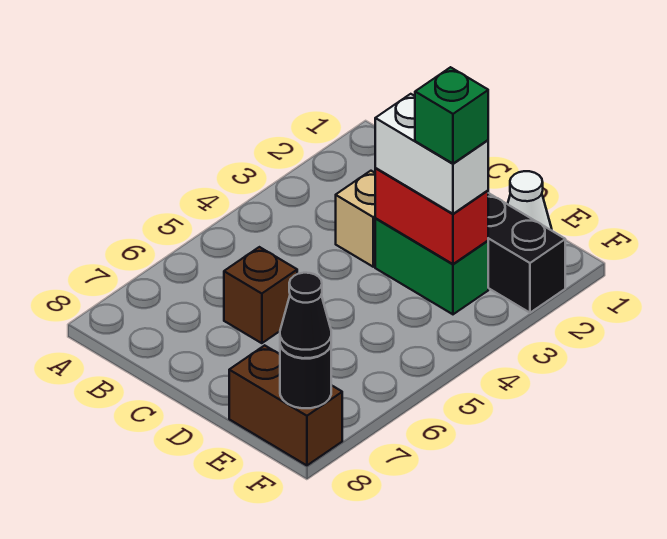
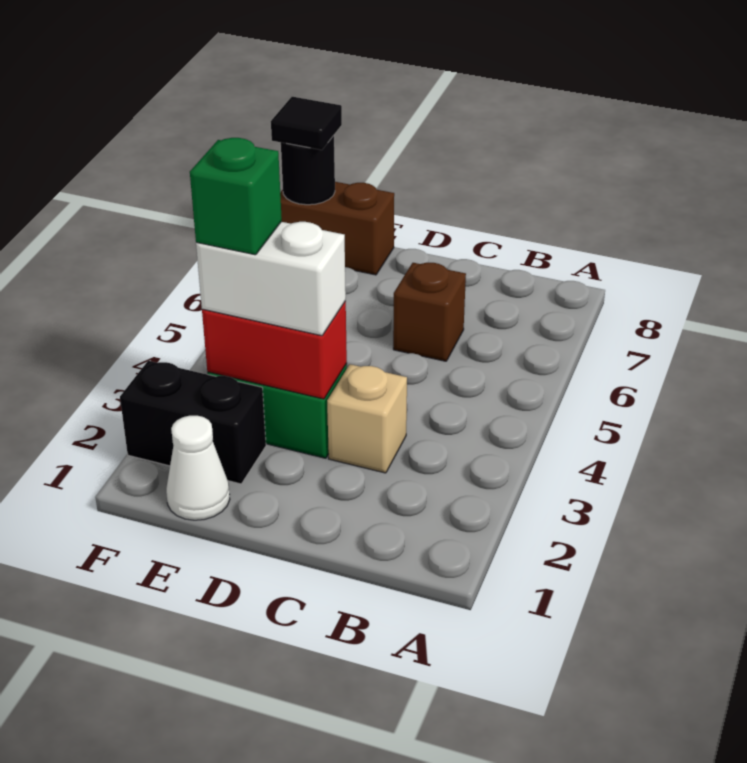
black cone F8 level 3 -> black tile F8 level 3

